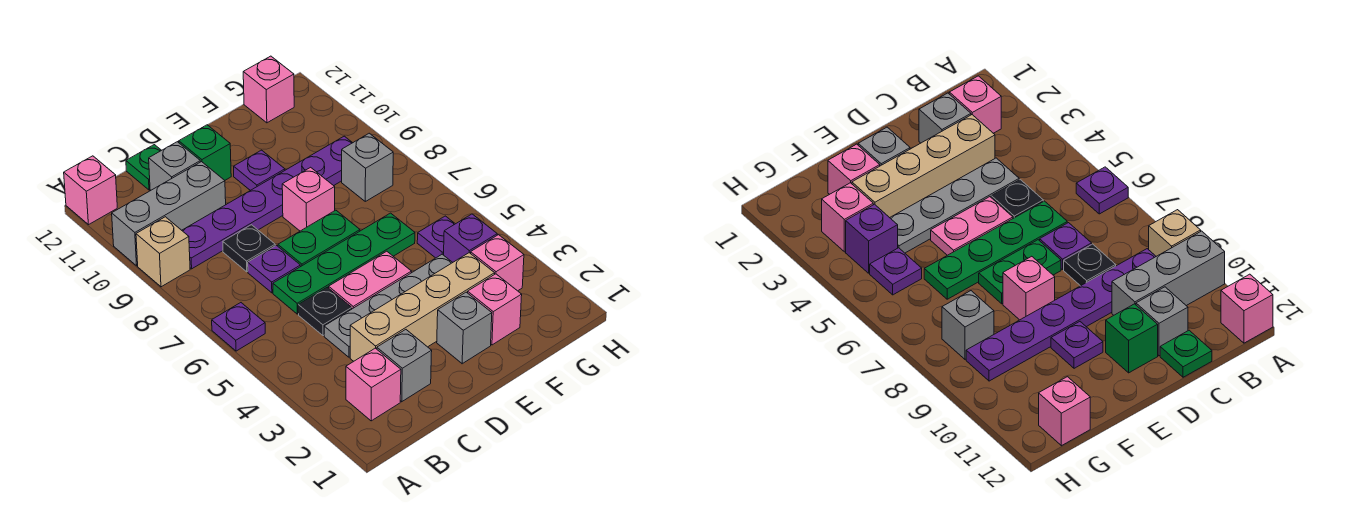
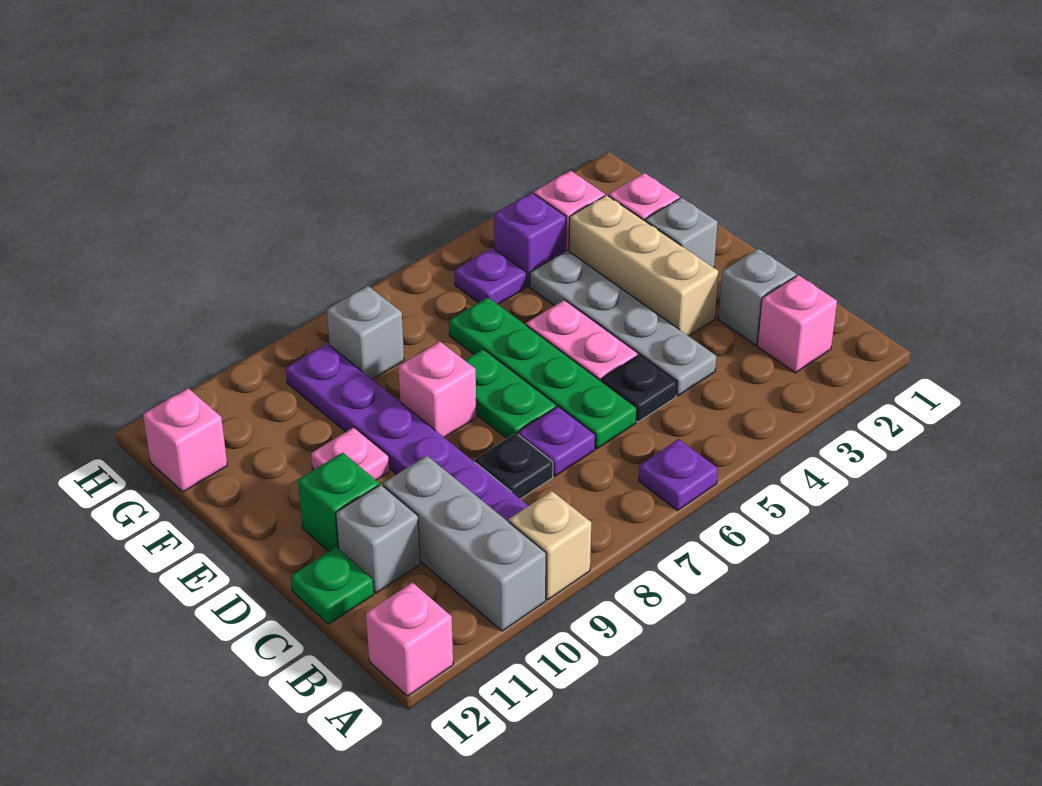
tan brick C3:F3 level 1 -> tan brick D3:F3 level 1
purple plate E10 level 1 -> pink plate E10 level 1

